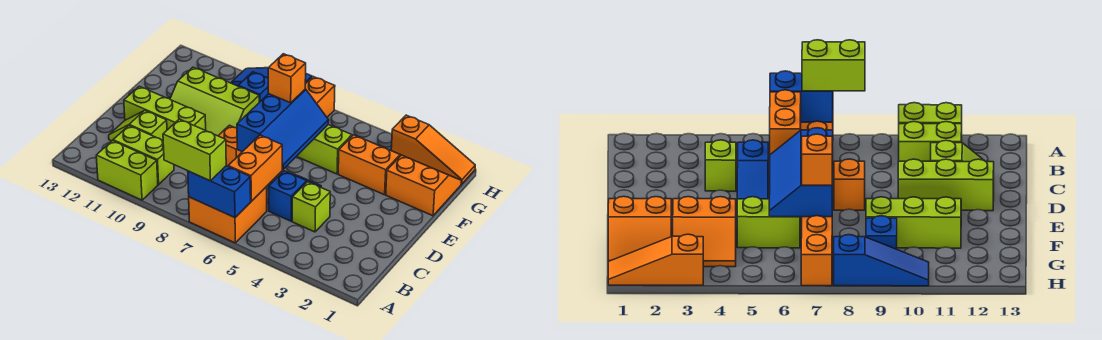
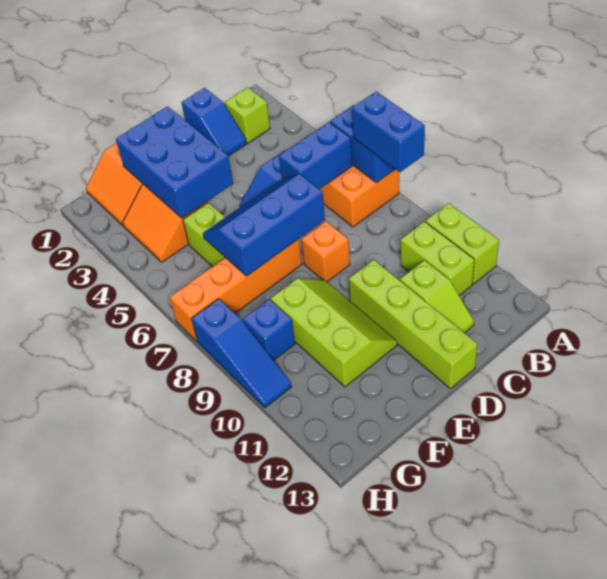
lime brick A7:A8 level 3 -> blue brick A7:A8 level 3
orange brick B6:C6 level 2 -> blue brick B6:C6 level 2
none -> blue slope C1:C2 level 1 top 1
lime brick C4 level 1 -> lime brick B2 level 1
lime brick D10:D12 level 1 -> lime brick D10:D13 level 1
none -> blue brick E2:F4 level 2
orange brick F7 level 3 -> none
orange slope H1:H3 level 1 top 3 -> none

